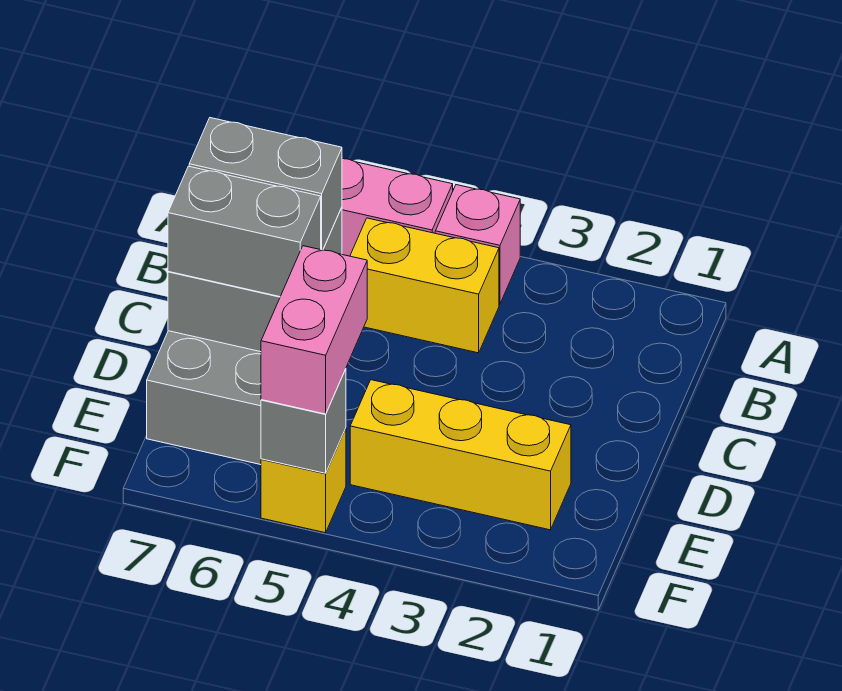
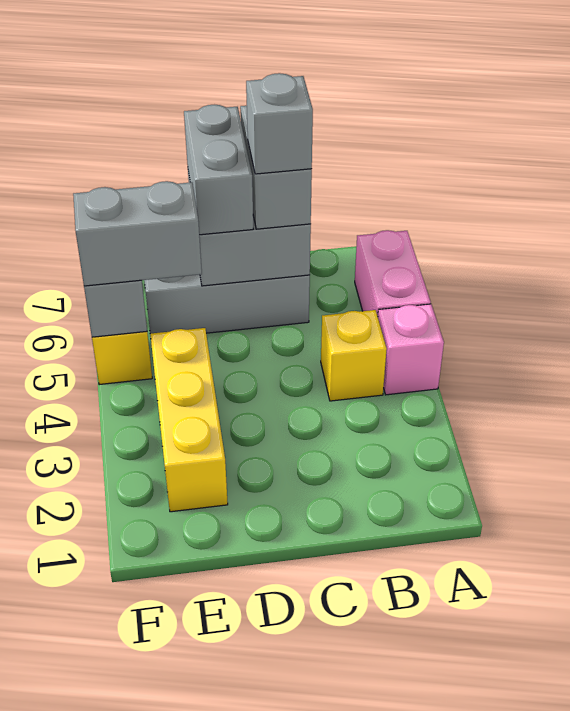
yellow brick B4:B5 level 1 -> yellow brick B4 level 1
none -> grey brick C6 level 4
pink brick E5:F5 level 3 -> grey brick E5:F5 level 3

